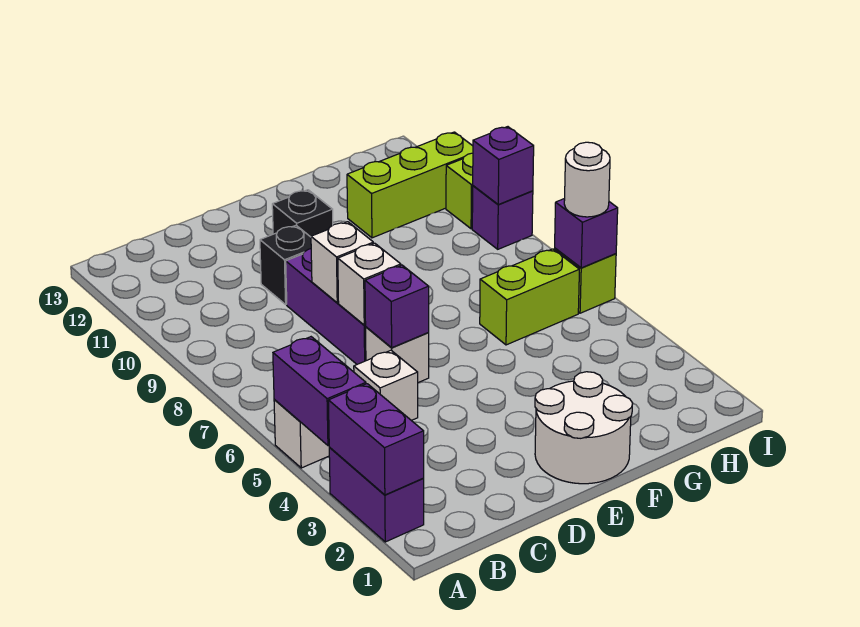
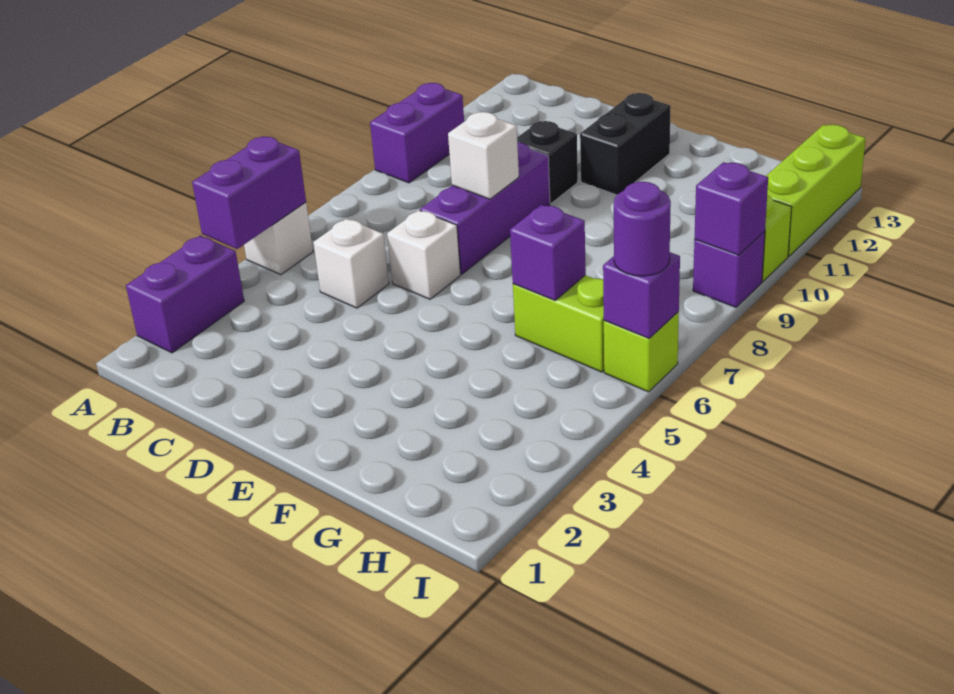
purple brick A2:A3 level 2 -> purple brick A9:A10 level 1
purple brick D6 level 2 -> purple brick G6 level 2
white brick D7 level 2 -> none
white round brick E1:F2 level 1 -> none
black brick E11 level 1 -> black brick E11:E12 level 1
lime brick G11:I11 level 1 -> lime brick I11:I13 level 1
white round brick I6 level 3 -> purple round brick I6 level 3

